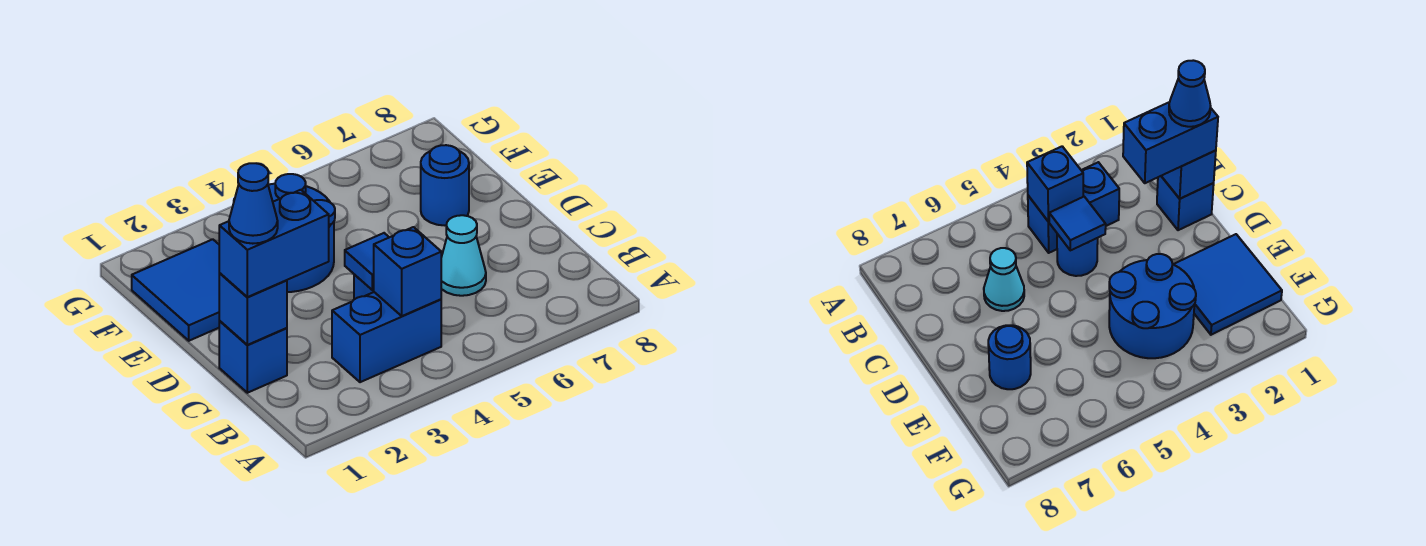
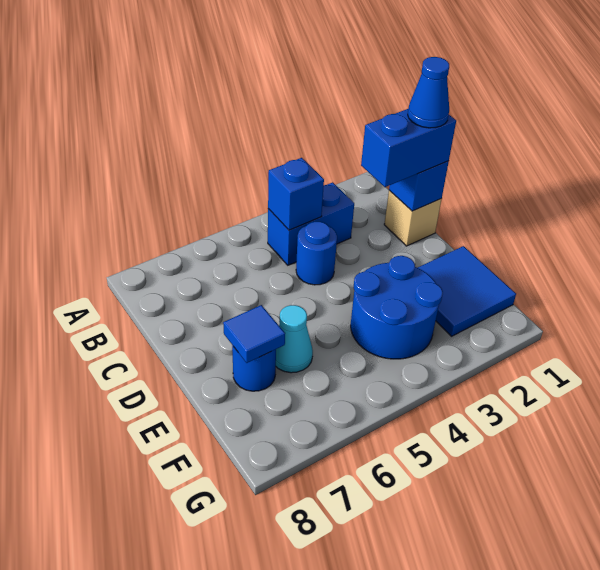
blue brick C1 level 1 -> tan brick C1 level 1
blue tile C4 level 2 -> blue tile E7 level 2
cyan cone C6 level 1 -> cyan cone E6 level 1

